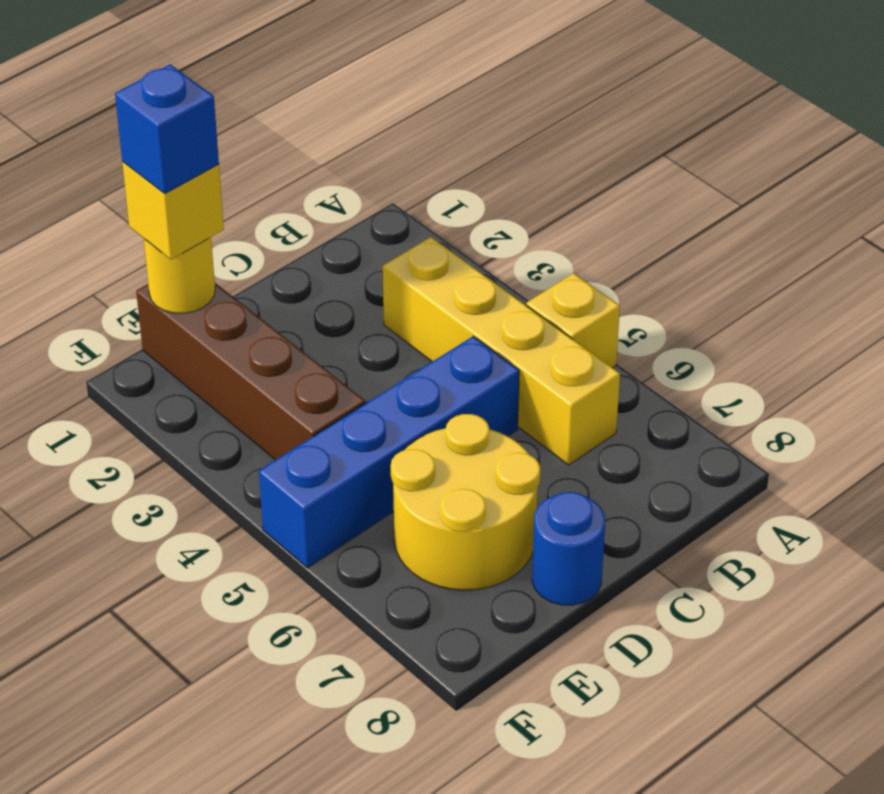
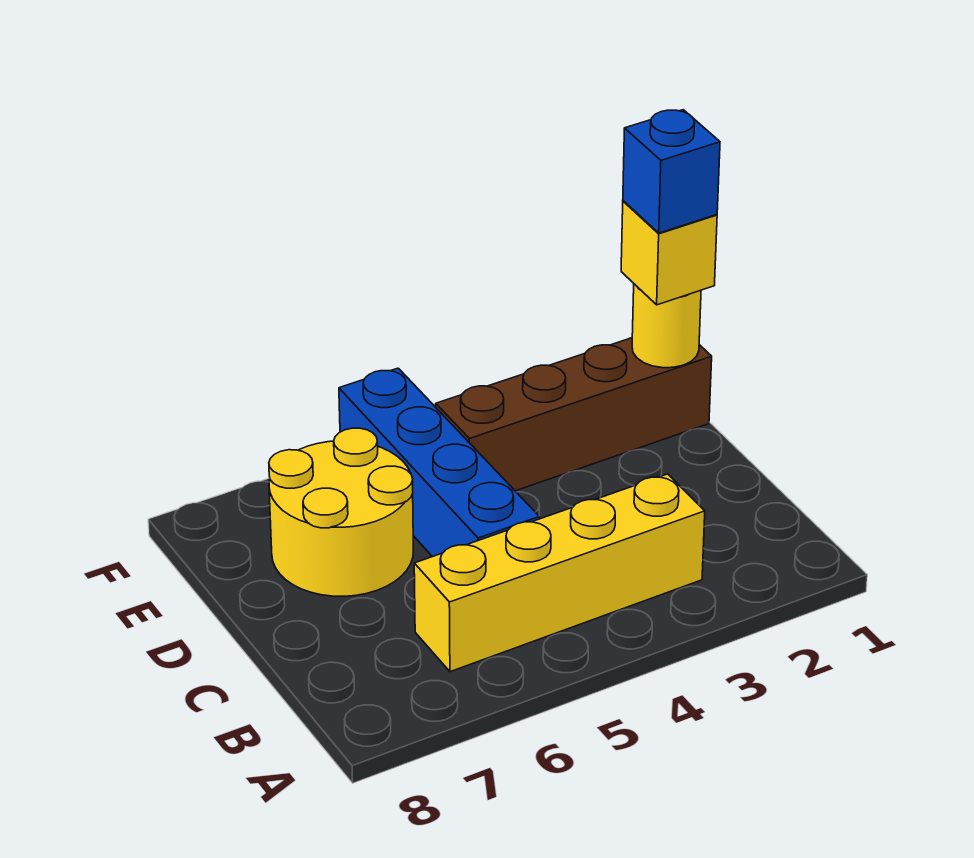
yellow brick A5 level 1 -> none
blue round brick D8 level 1 -> none

